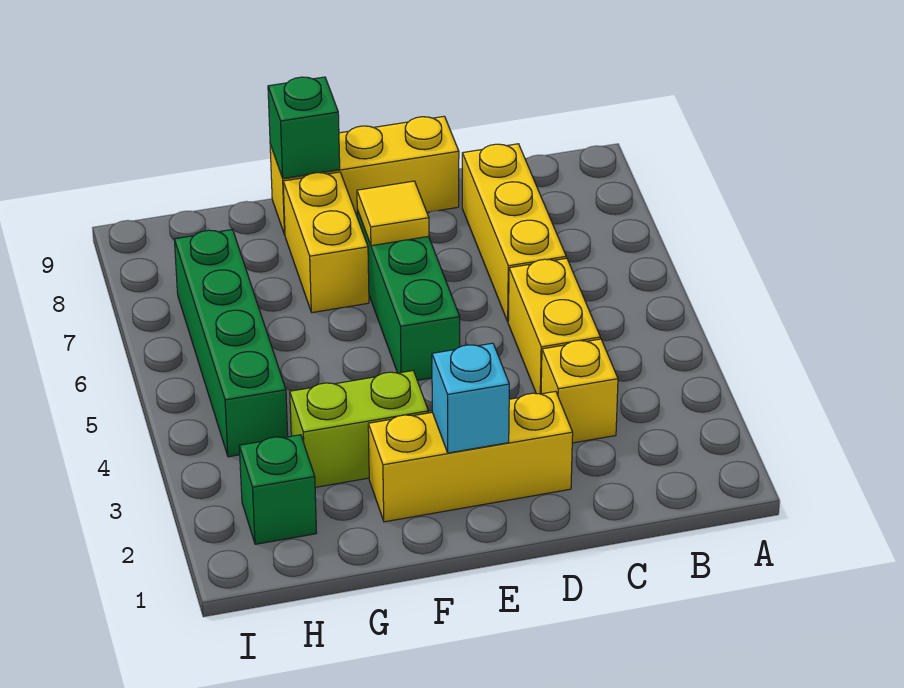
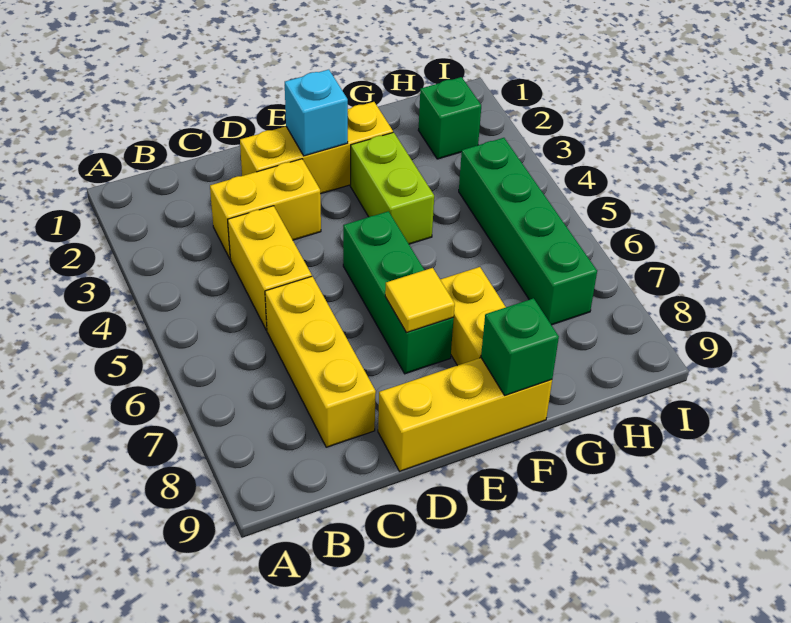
yellow brick C3 level 1 -> yellow brick C3:D3 level 1
lime brick F3:G3 level 1 -> lime brick F3:F4 level 1

